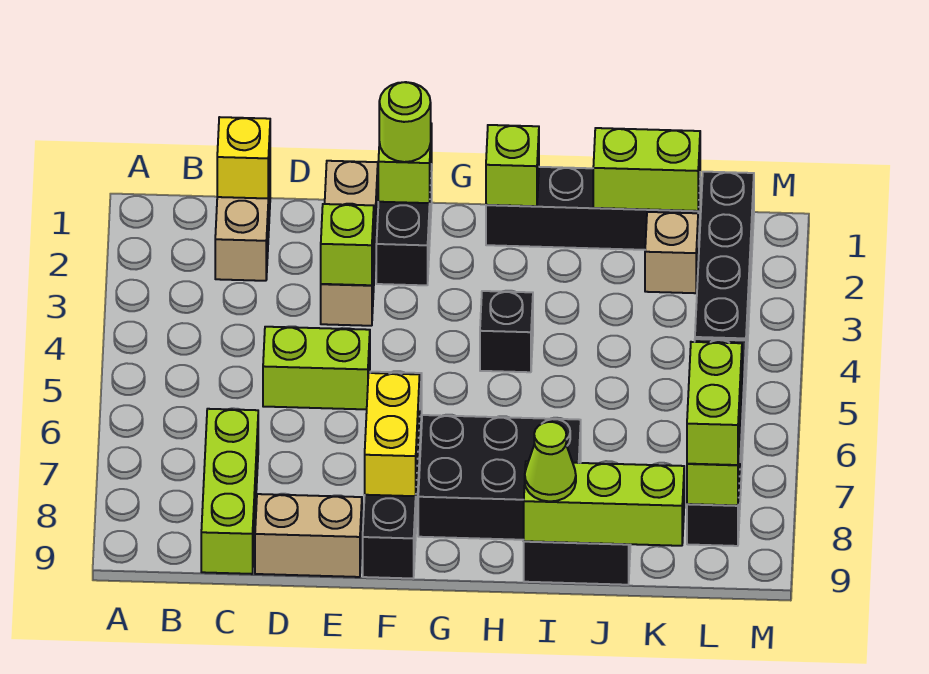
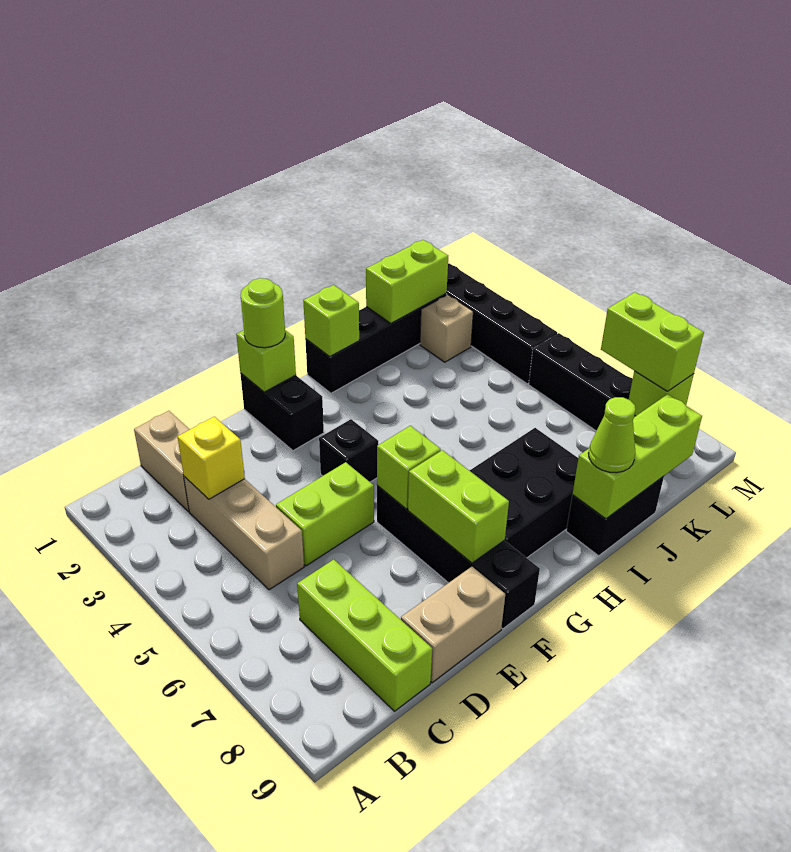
yellow brick C1 level 2 -> yellow brick C3 level 2
tan brick E1:E3 level 1 -> tan brick C3:C5 level 1
lime brick E3 level 2 -> lime brick F6 level 2
yellow brick F7:F8 level 2 -> lime brick F7:F8 level 2
black brick H4 level 1 -> black brick F4 level 1

